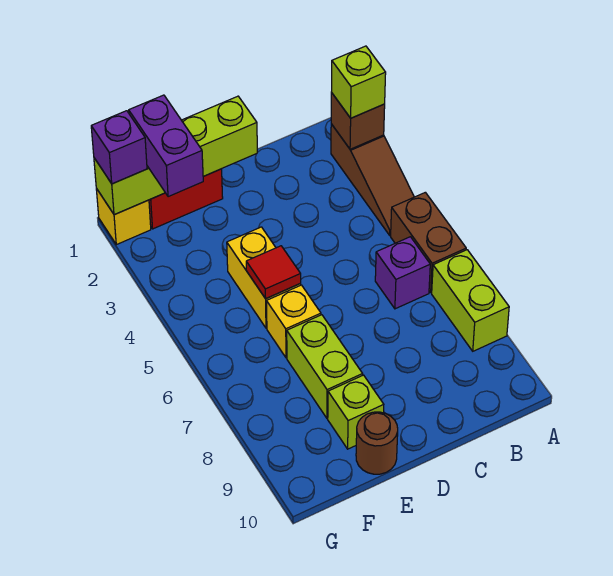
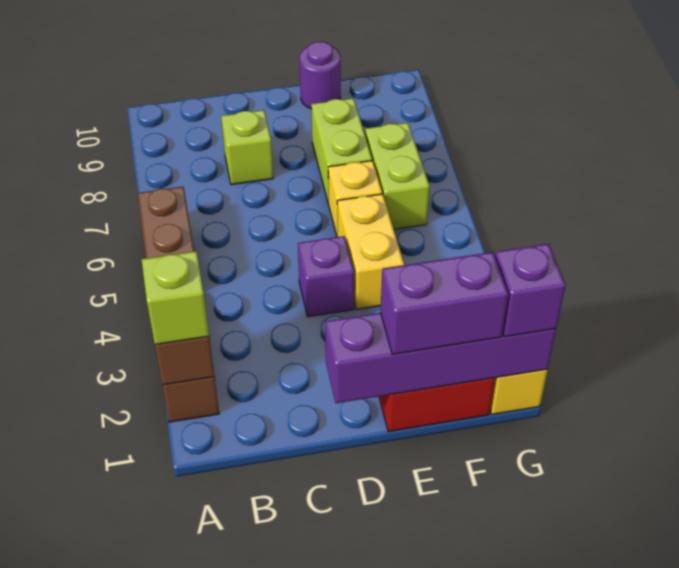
lime brick A7:A8 level 1 -> lime brick F6:F7 level 1
purple brick B6 level 1 -> purple brick D4 level 1
lime brick D1:G1 level 2 -> purple brick D1:G1 level 2
red tile E5 level 2 -> none
lime brick E9 level 1 -> lime brick C8 level 1
brown round brick E10 level 1 -> purple round brick E10 level 1
purple brick F1:F2 level 3 -> purple brick E1:F1 level 3

